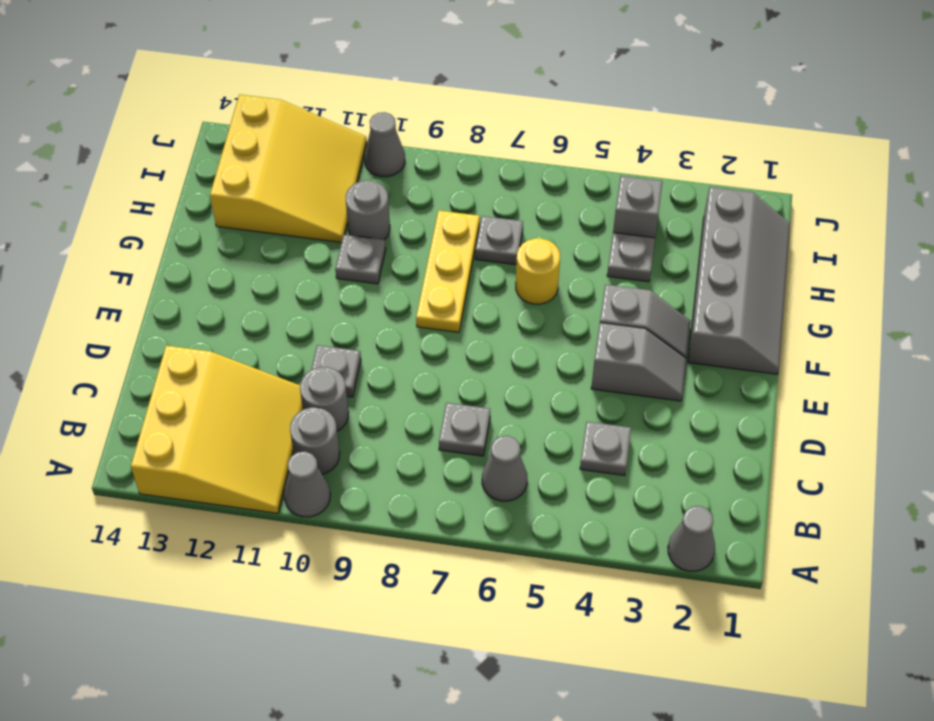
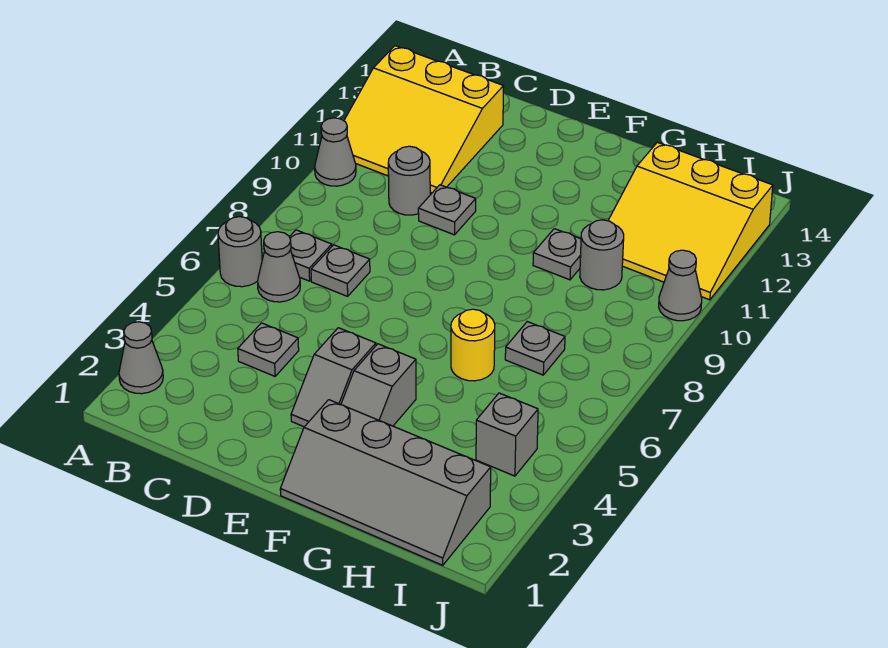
grey round brick B10 level 1 -> grey round brick A6 level 1
yellow plate F8:H8 level 1 -> none
grey plate H4 level 1 -> grey plate B7 level 1

